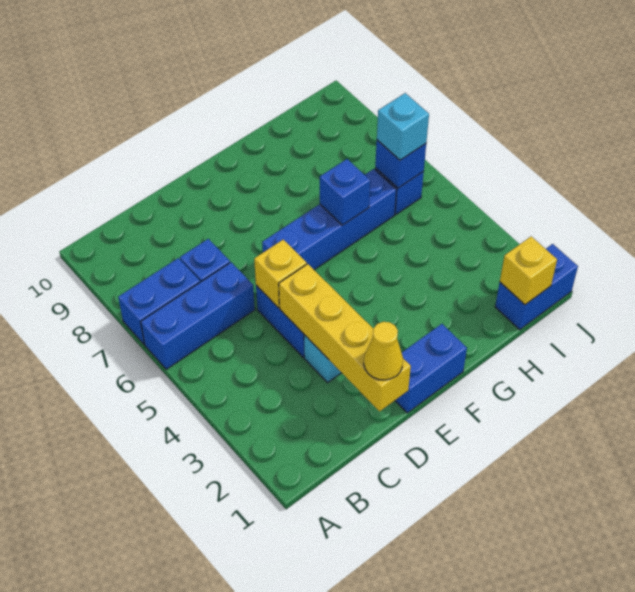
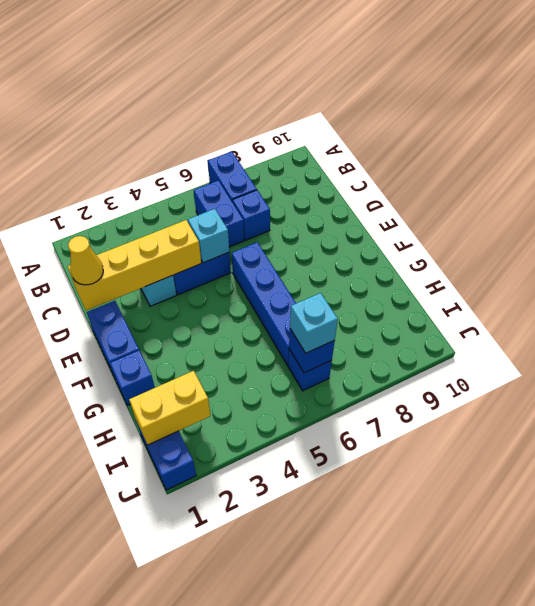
blue brick A6:C6 level 1 -> blue brick B6:C6 level 1
yellow brick D5 level 2 -> cyan brick D5 level 2
blue brick G6 level 2 -> blue brick G1 level 1
yellow brick I1 level 2 -> yellow brick I1:I2 level 2

